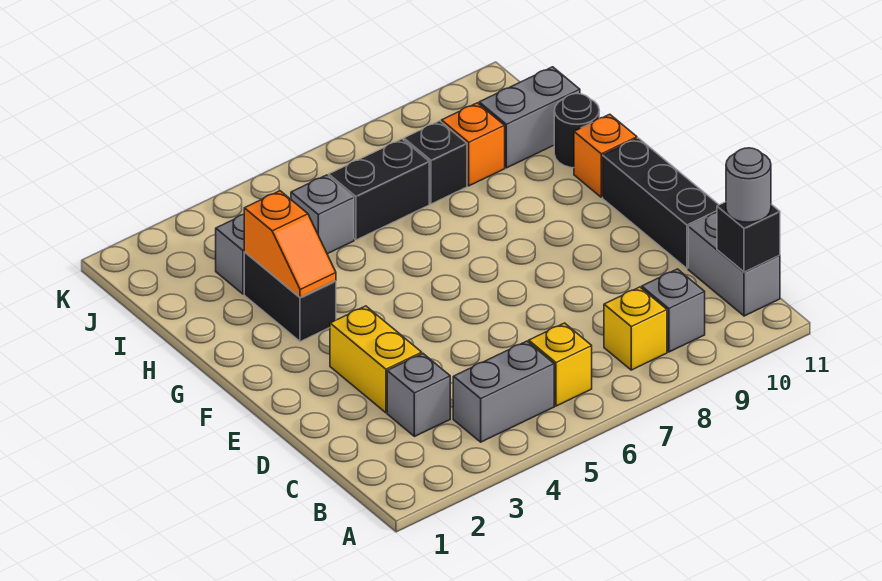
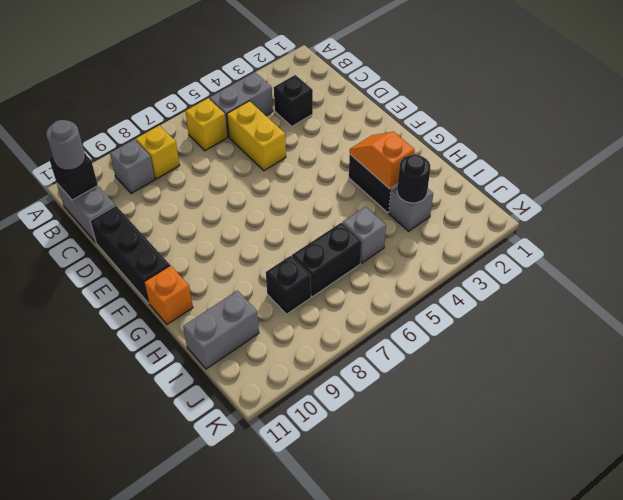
grey brick C3 level 1 -> black brick C3 level 1
yellow brick D3:E3 level 1 -> yellow brick C5:D5 level 1
black round brick H11 level 1 -> black round brick I3 level 2
orange brick I9 level 1 -> none

